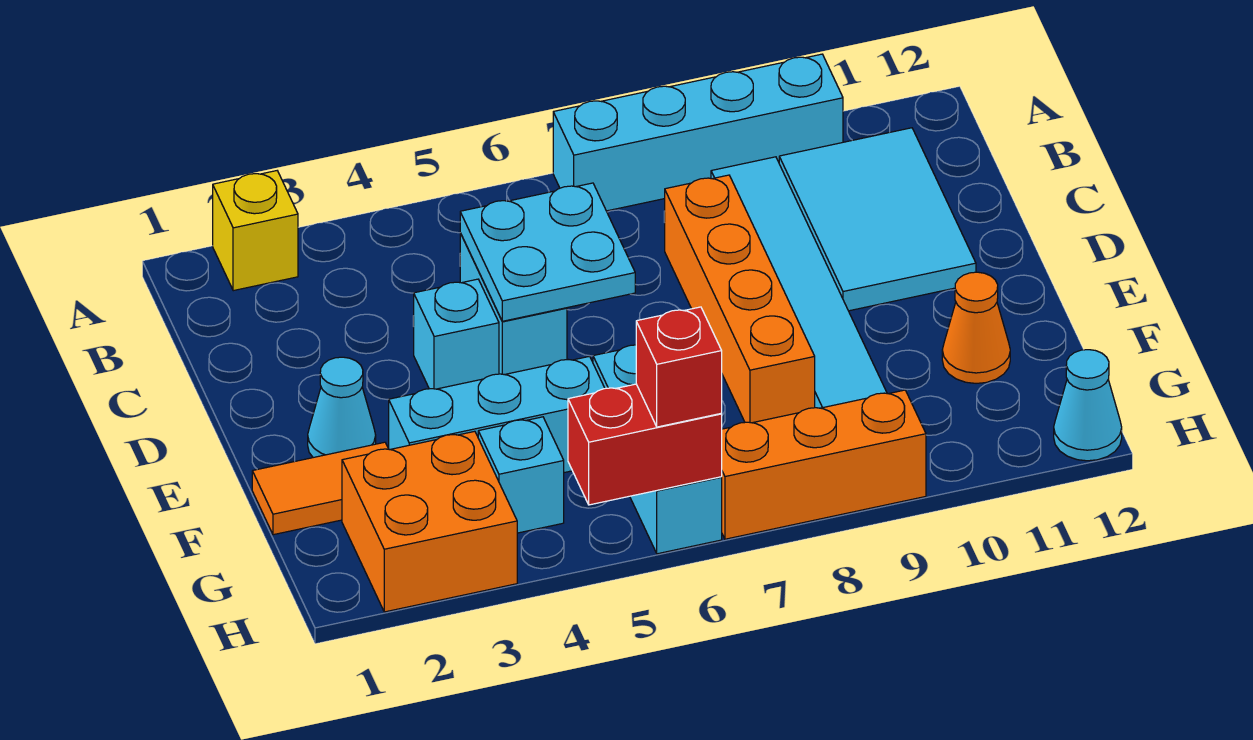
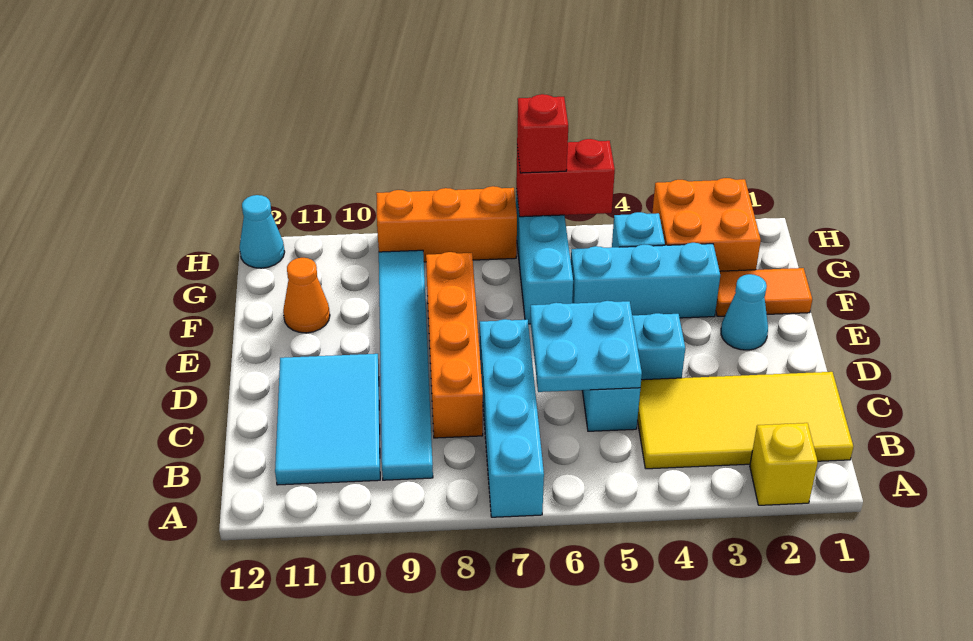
cyan brick A7:A10 level 1 -> cyan brick A7:D7 level 1
none -> yellow tile B1:C4 level 1

